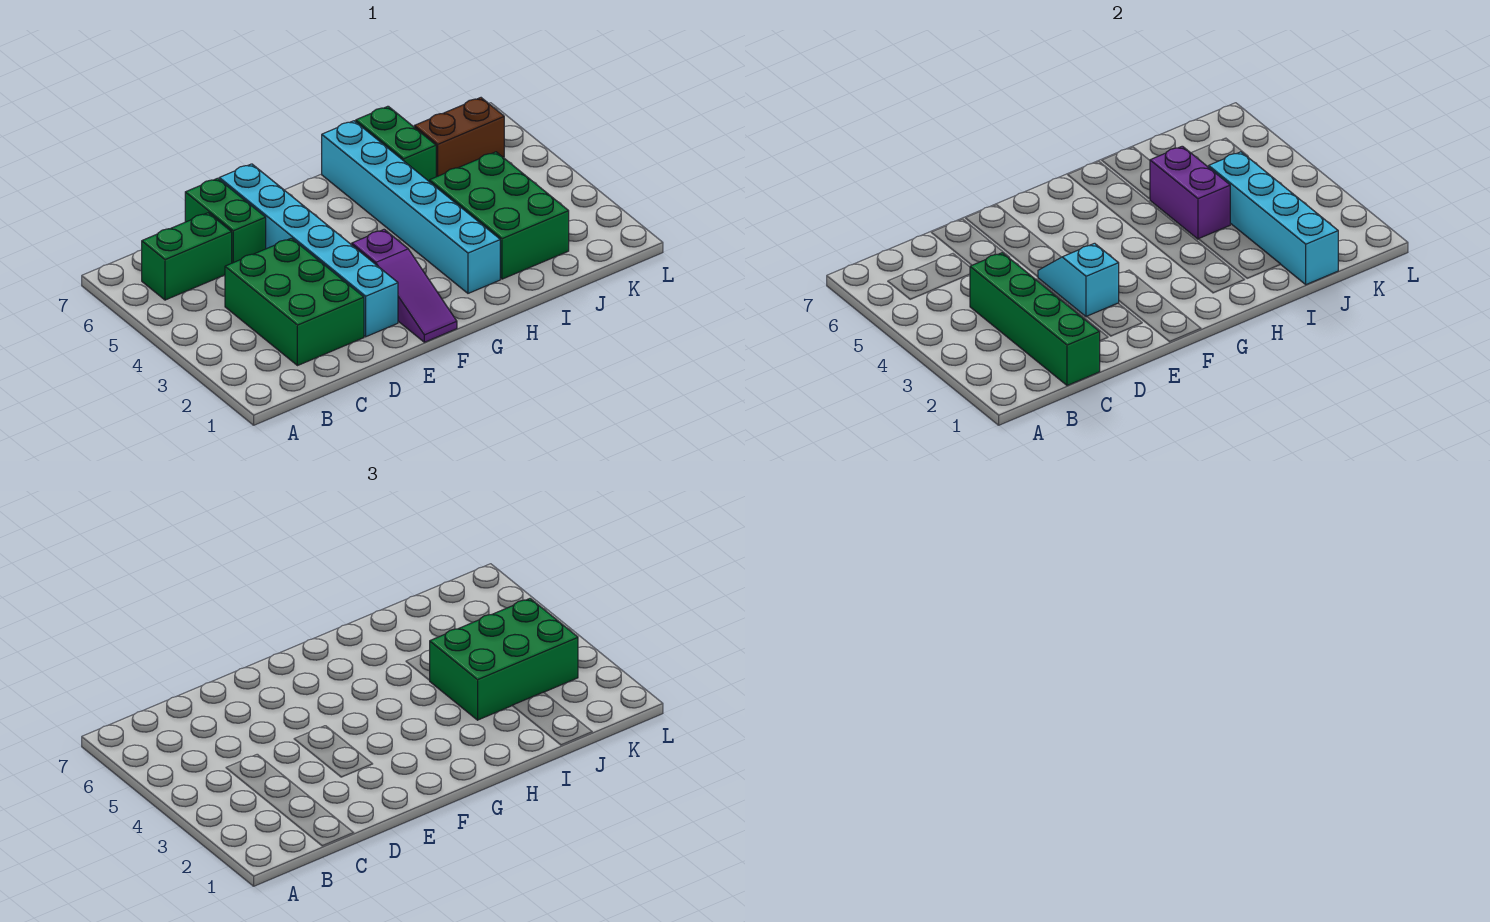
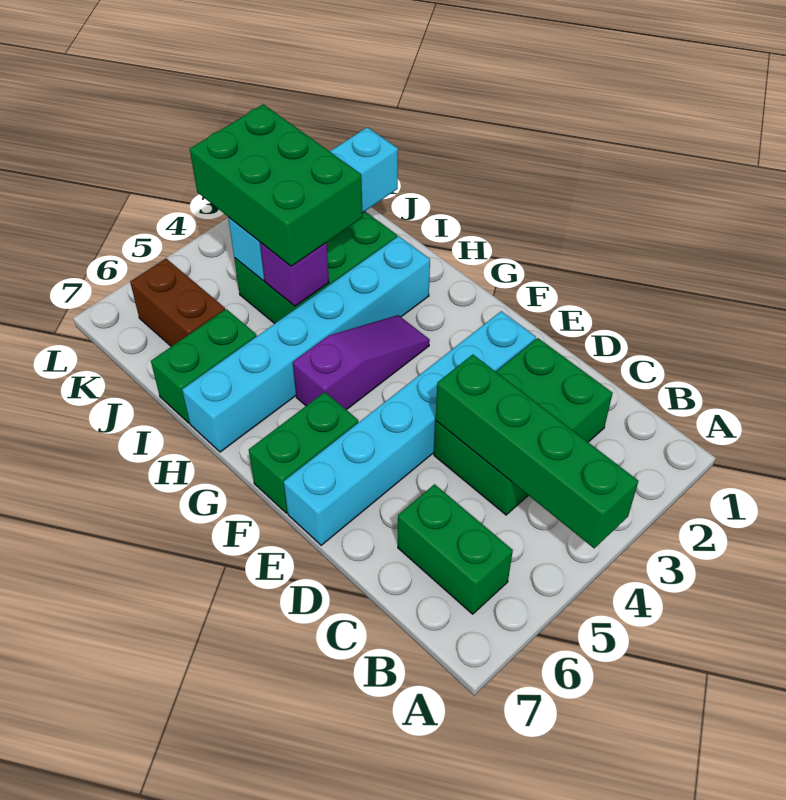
green brick C1:C4 level 2 -> green brick A4:D4 level 2
green brick D6:D7 level 1 -> green brick F6:F7 level 1
cyan slope E3:E4 level 2 top 3 -> none
purple slope F1:F3 level 1 top 3 -> purple slope G3:G5 level 1 top 5
purple brick I4:I5 level 2 -> purple brick I4 level 2

